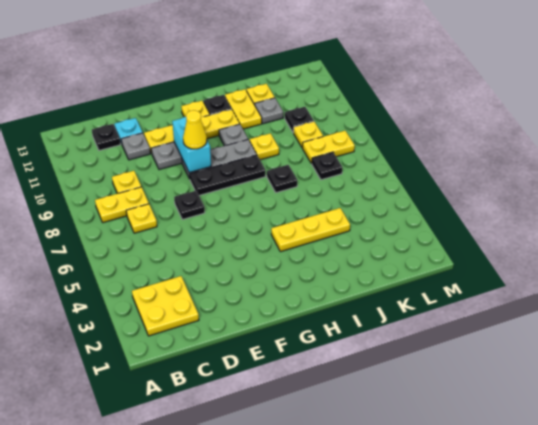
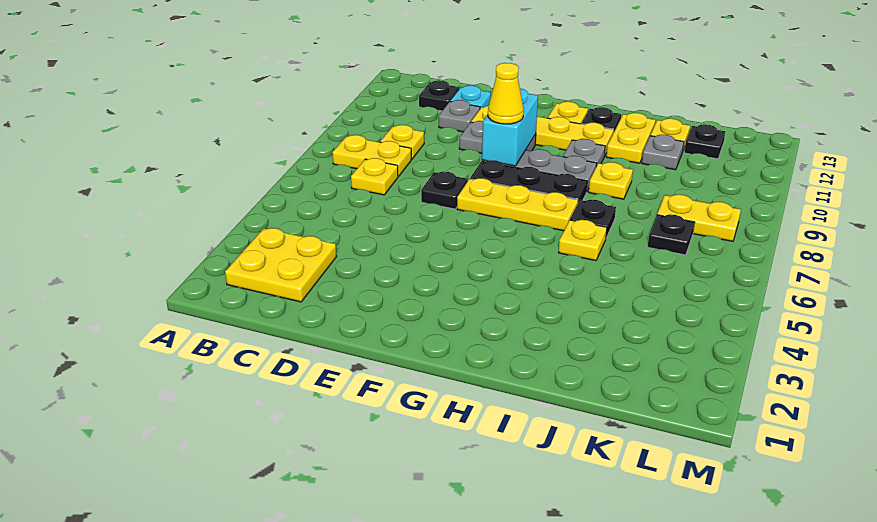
yellow plate H4:J4 level 1 -> yellow plate F7:H7 level 1
yellow plate K9 level 1 -> yellow plate I6 level 1
black plate K10 level 1 -> black plate K12 level 1

